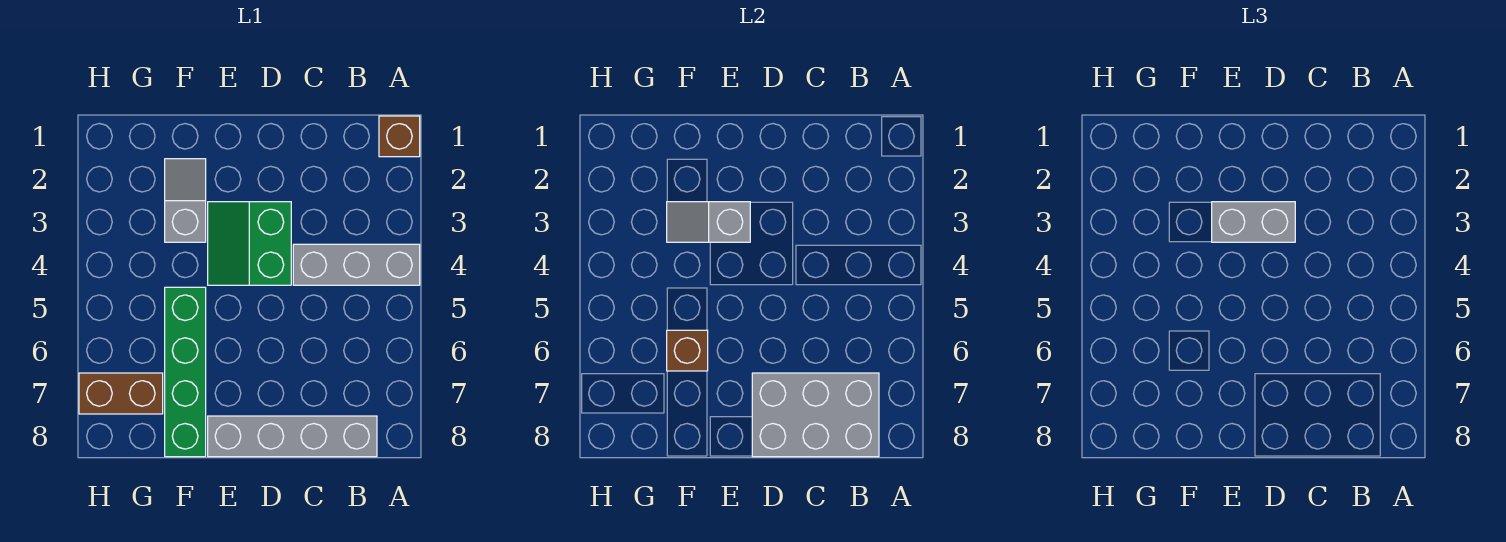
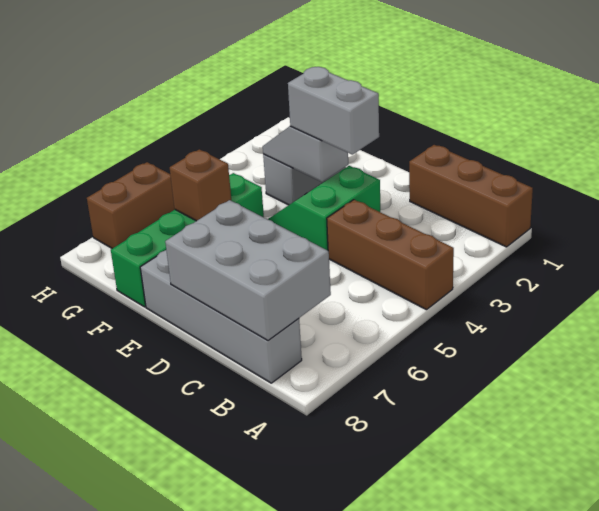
brown brick A1 level 1 -> brown brick A1:C1 level 1
grey brick A4:C4 level 1 -> brown brick A4:C4 level 1
brown brick G7:H7 level 1 -> brown brick H6:H7 level 1

